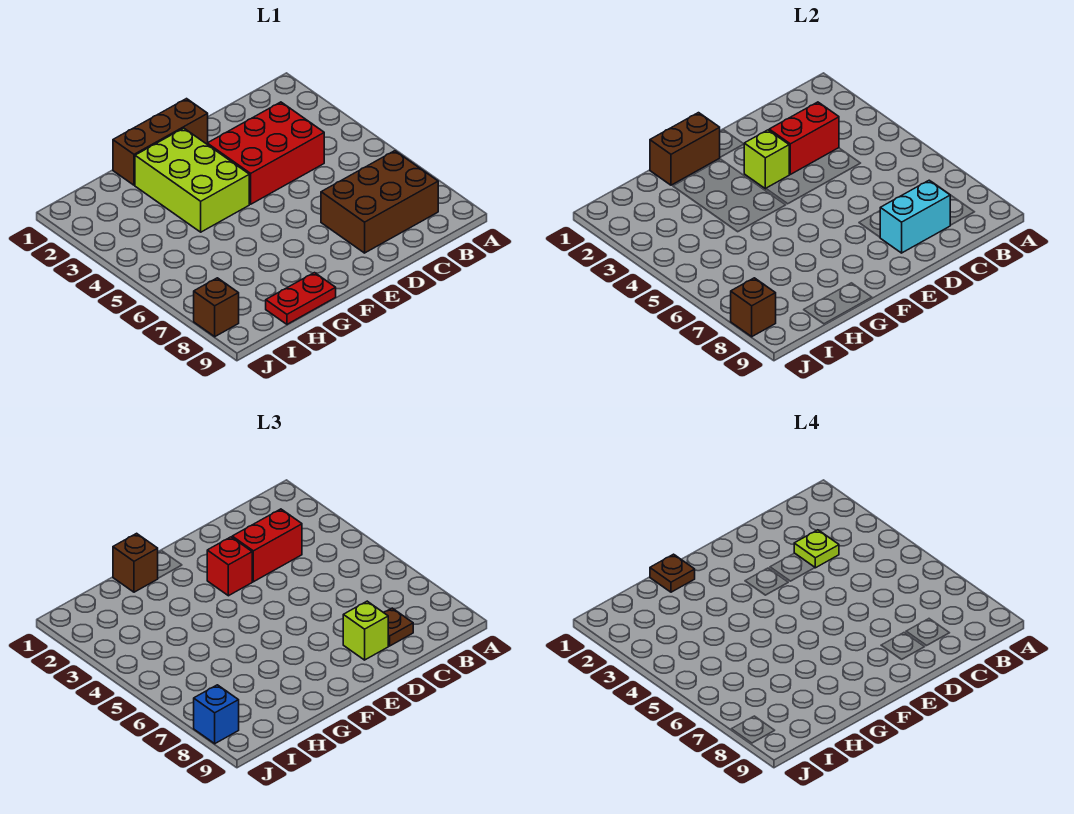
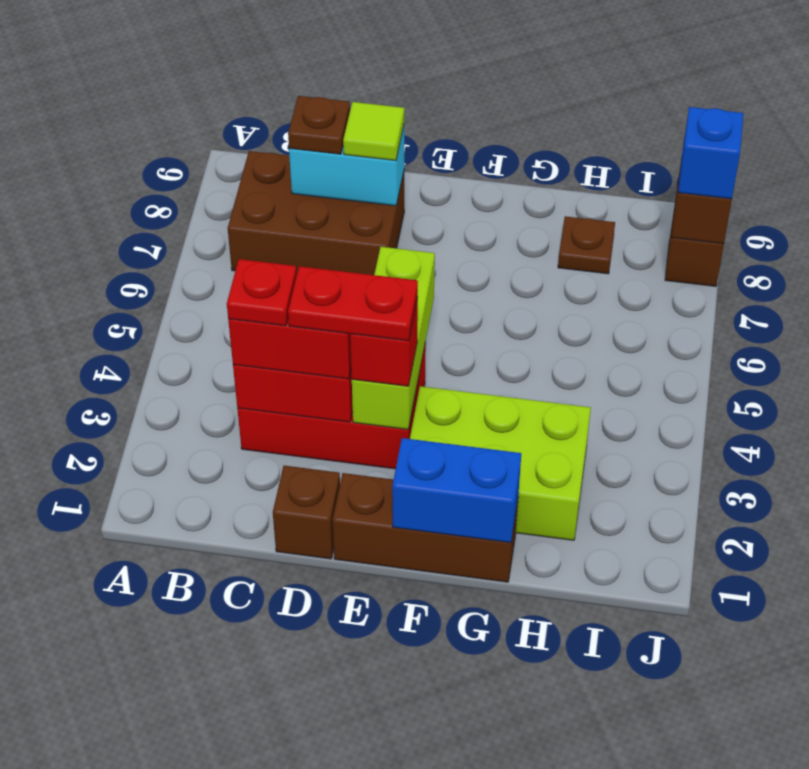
lime plate C3 level 4 -> red plate C3 level 4
lime brick D8 level 3 -> lime tile D8 level 3
lime brick E3 level 2 -> lime brick E3:E5 level 2
brown brick F1:G1 level 2 -> blue brick F1:G1 level 2
lime brick F2:G4 level 1 -> lime brick F2:H3 level 1
brown brick G1 level 3 -> brown brick D1 level 1
brown plate G1 level 4 -> brown plate H8 level 1
red plate G9:H9 level 1 -> red plate D3:E3 level 4

